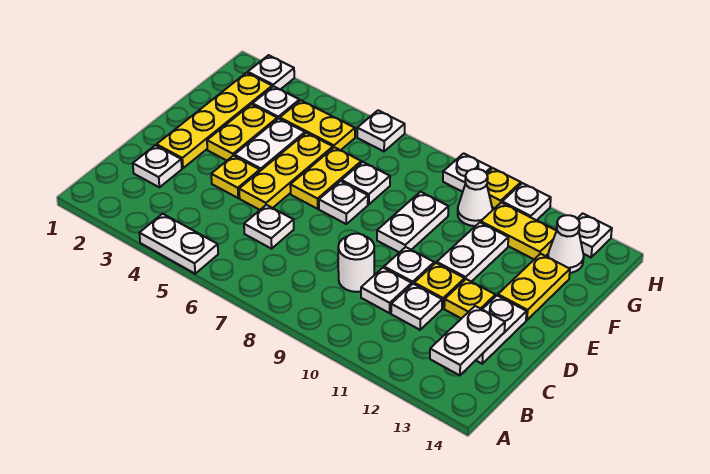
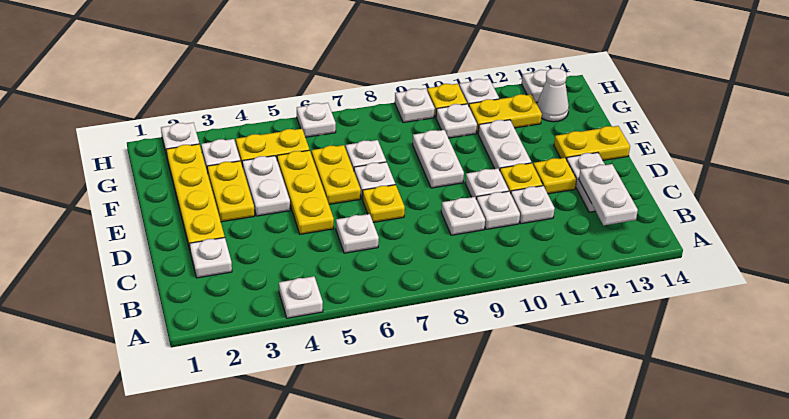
white plate A4:A5 level 1 -> white plate A4 level 1
white round brick C9 level 1 -> white plate C9 level 1
yellow plate D4 level 1 -> yellow plate D7 level 1
yellow plate E13:F13 level 1 -> yellow plate E13:E14 level 1
white cone G10 level 1 -> white plate G10 level 1

